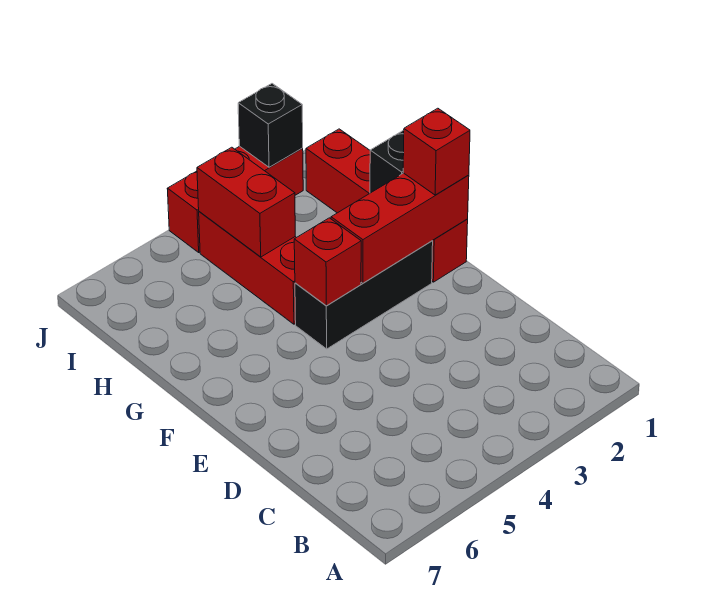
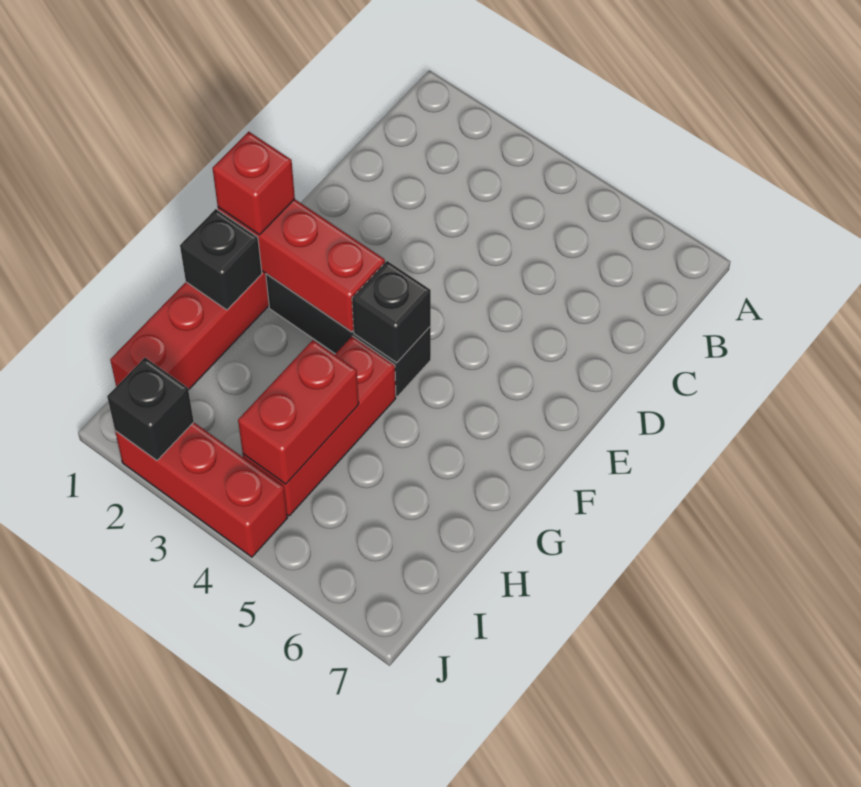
red brick F4 level 2 -> black brick F4 level 2

